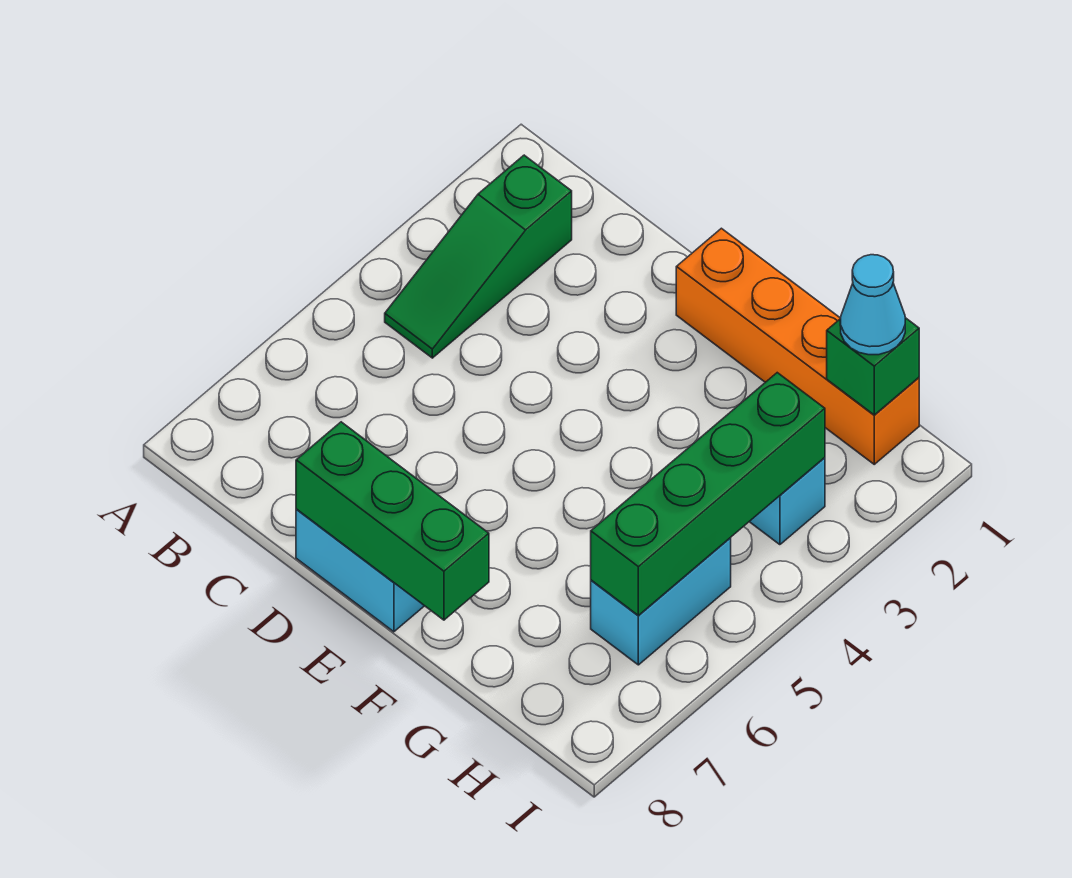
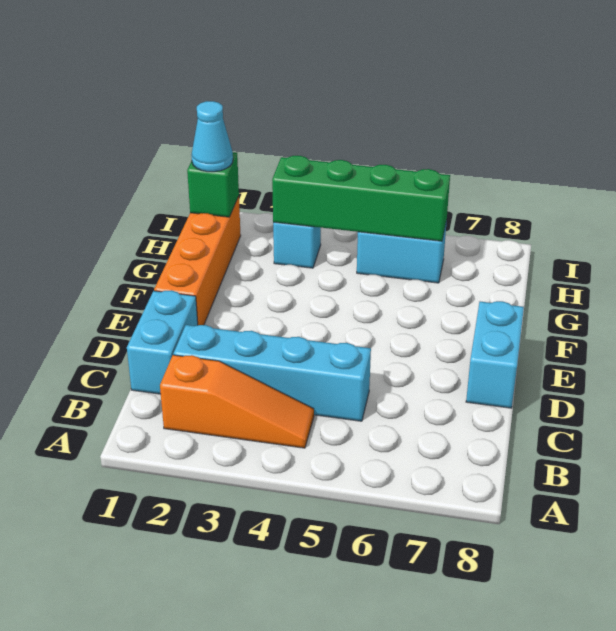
green slope B2:B4 level 1 top 2 -> orange slope B2:B4 level 1 top 2
none -> cyan brick C1:D1 level 1
none -> cyan brick C2:C5 level 1
green brick D8:F8 level 2 -> none

